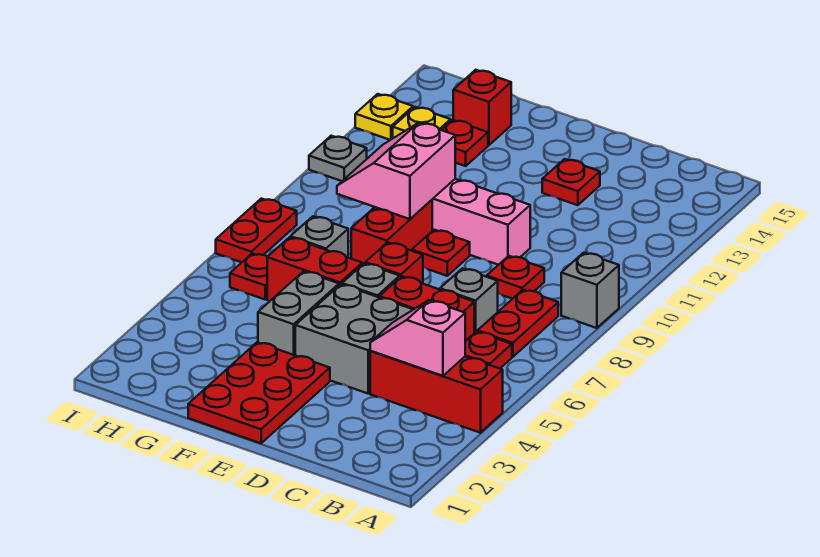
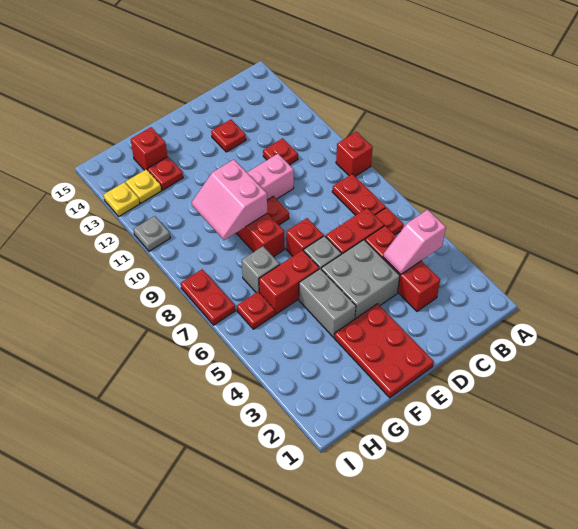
red brick A4:C4 level 1 -> red brick C3:C5 level 1
grey brick A9 level 1 -> red brick A9 level 1
grey brick C7 level 1 -> none
red plate C9 level 1 -> red plate C11 level 1

